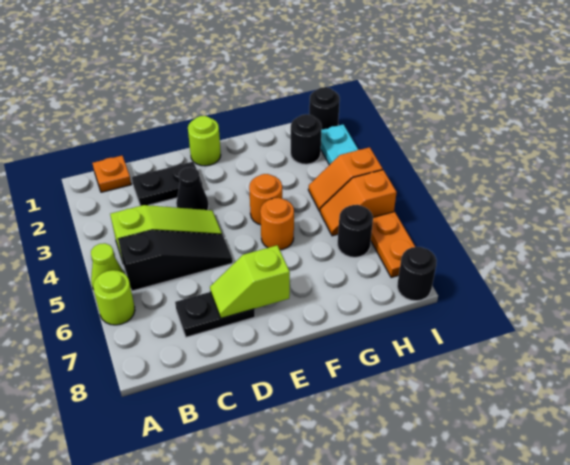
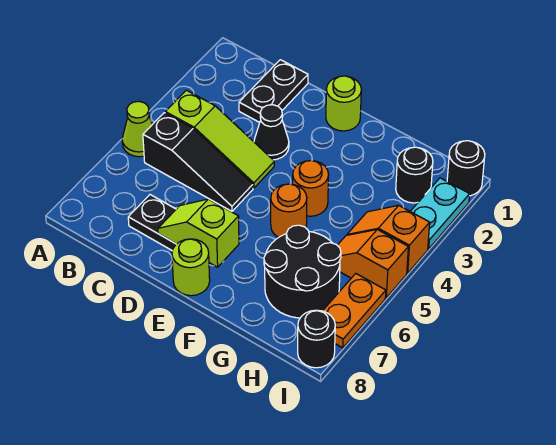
lime round brick A6 level 1 -> lime round brick E8 level 1
orange plate B1 level 1 -> none
black plate C2:D2 level 1 -> black plate C1:C2 level 1
black round brick H6 level 1 -> black round brick G6:H7 level 1

